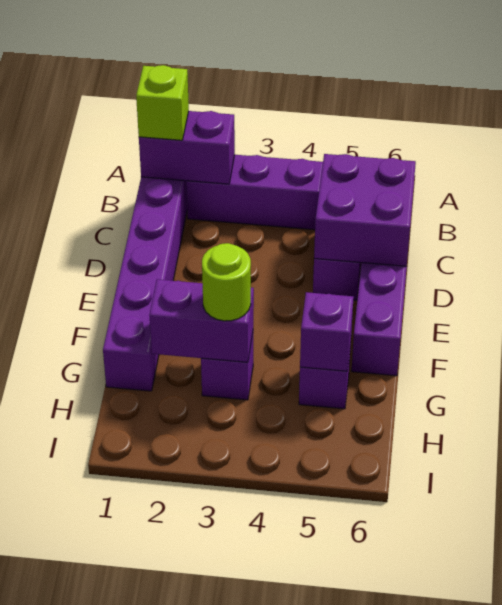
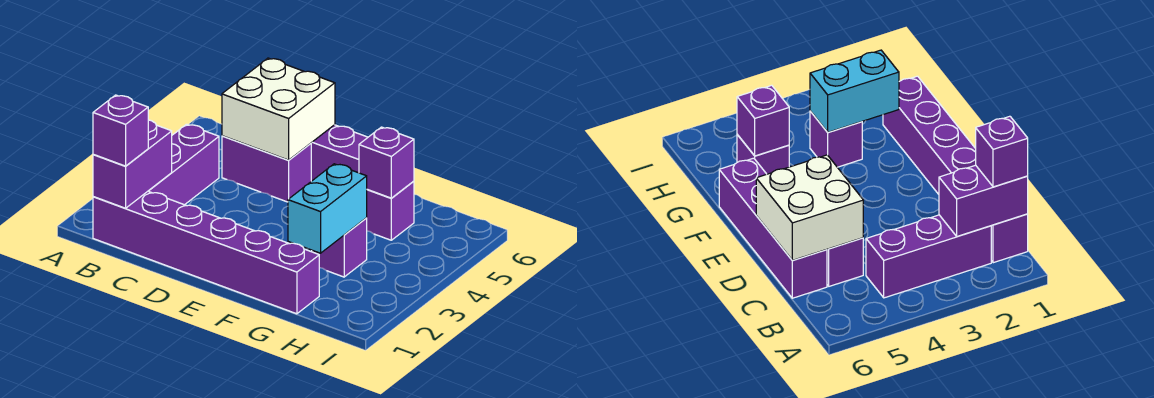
lime brick B1 level 3 -> purple brick B1 level 3
purple brick C5:D6 level 2 -> white brick C5:D6 level 2
purple brick G2:G3 level 2 -> cyan brick G2:G3 level 2
lime round brick G3 level 3 -> none

